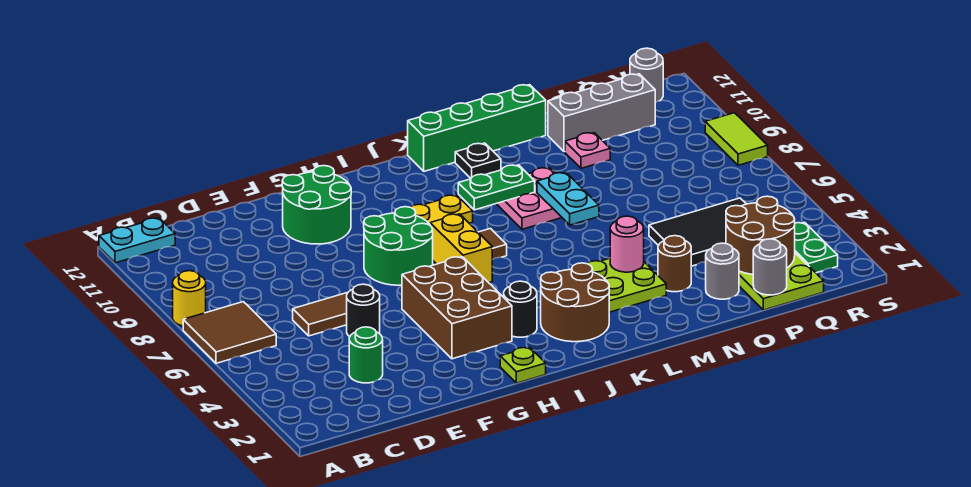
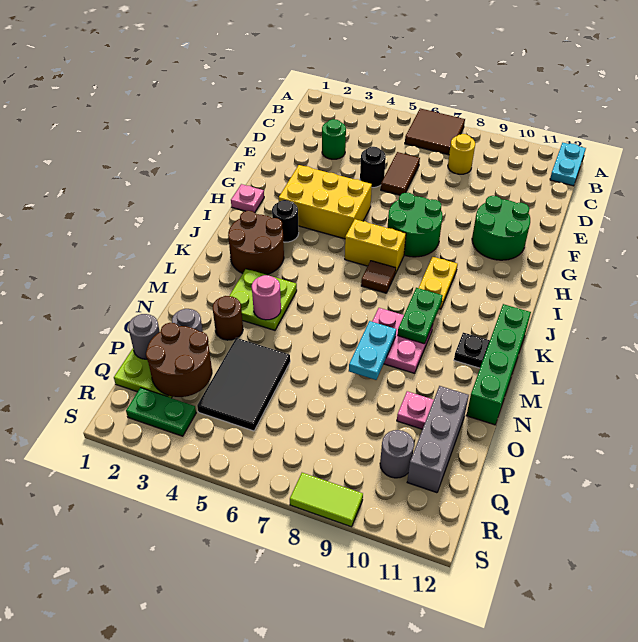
yellow round brick A8 level 1 -> yellow round brick C8 level 1
brown brick G3:H5 level 1 -> yellow brick G3:H5 level 1
lime plate H1 level 1 -> pink plate H1 level 1
cyan plate M7:M8 level 2 -> cyan plate M8:N8 level 2
grey round brick R12 level 1 -> grey round brick Q10 level 1

